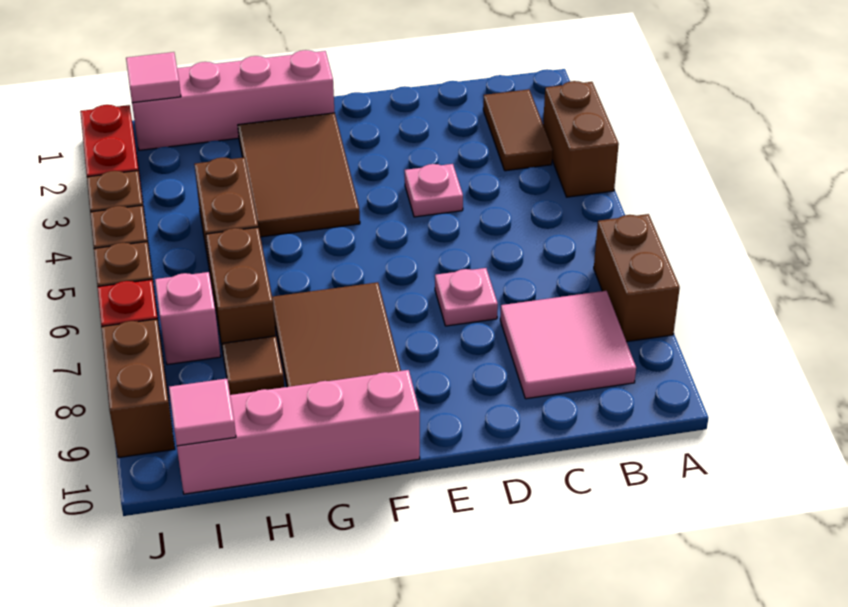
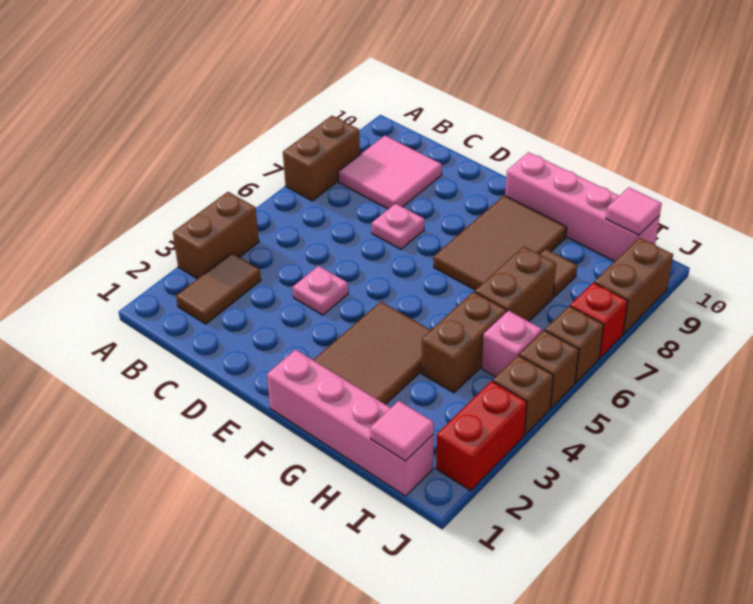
pink brick I7 level 1 -> pink brick I5 level 1

